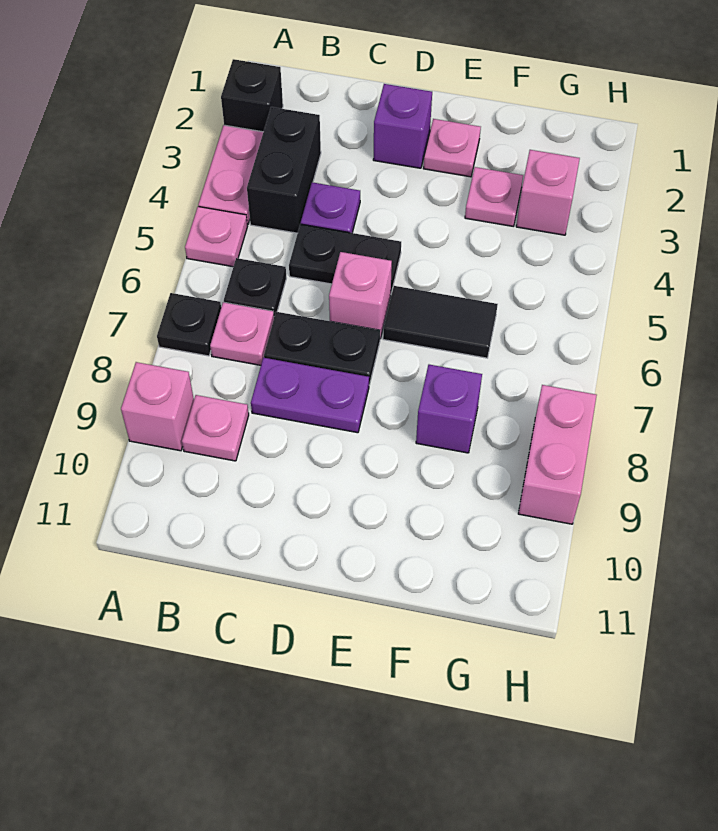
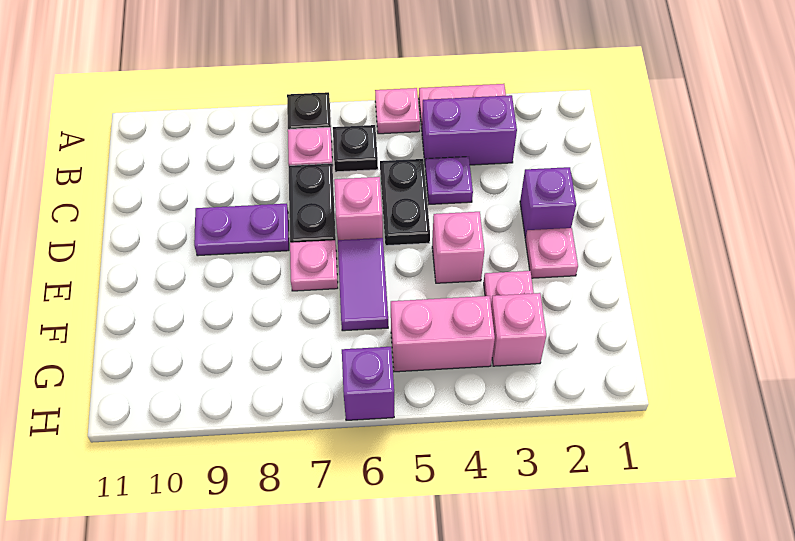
black brick A2 level 1 -> none
pink brick A9 level 1 -> pink brick E4 level 1
black brick B3:B4 level 1 -> purple brick B3:B4 level 1
pink plate B9 level 1 -> pink plate E7 level 1
purple plate C8:D8 level 1 -> purple plate D8:D9 level 1
black tile E6:F6 level 1 -> purple tile E6:F6 level 1
purple brick F8 level 1 -> purple brick H6 level 1
pink brick H8:H9 level 1 -> pink brick G4:G5 level 1

